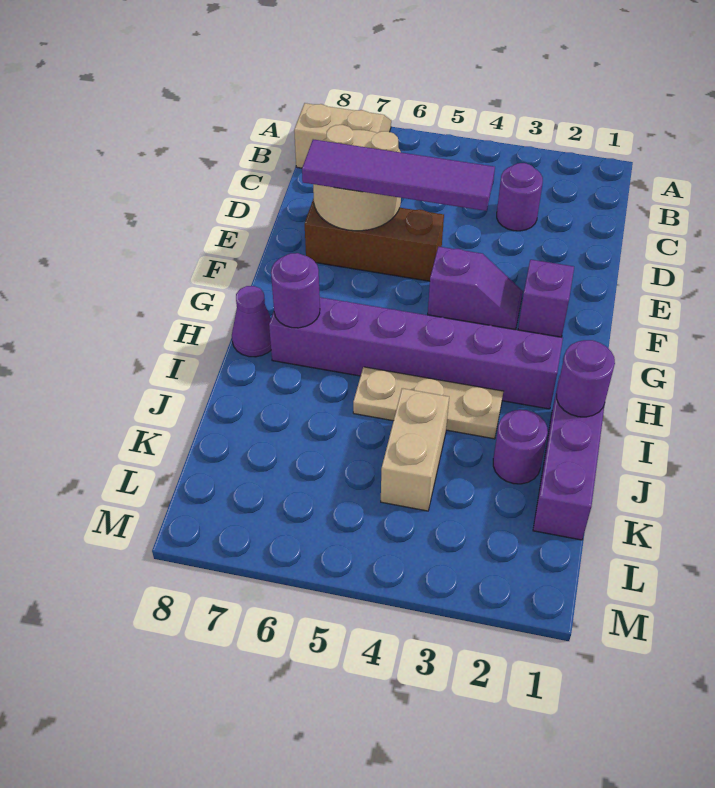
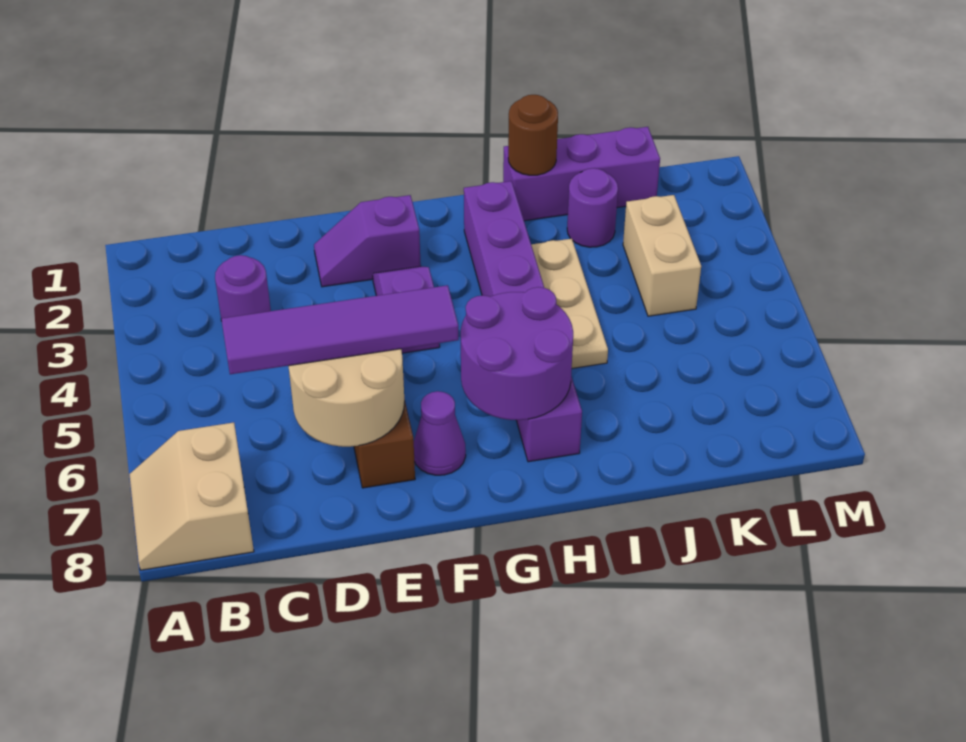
purple tile E4:E7 level 3 -> purple tile C6:F6 level 3
purple round brick H7 level 2 -> purple round brick G6:H7 level 2
purple cone H8 level 1 -> purple cone F7 level 1
purple round brick I1 level 2 -> brown round brick I1 level 2
tan brick J4:K4 level 1 -> tan brick K3:K4 level 1

